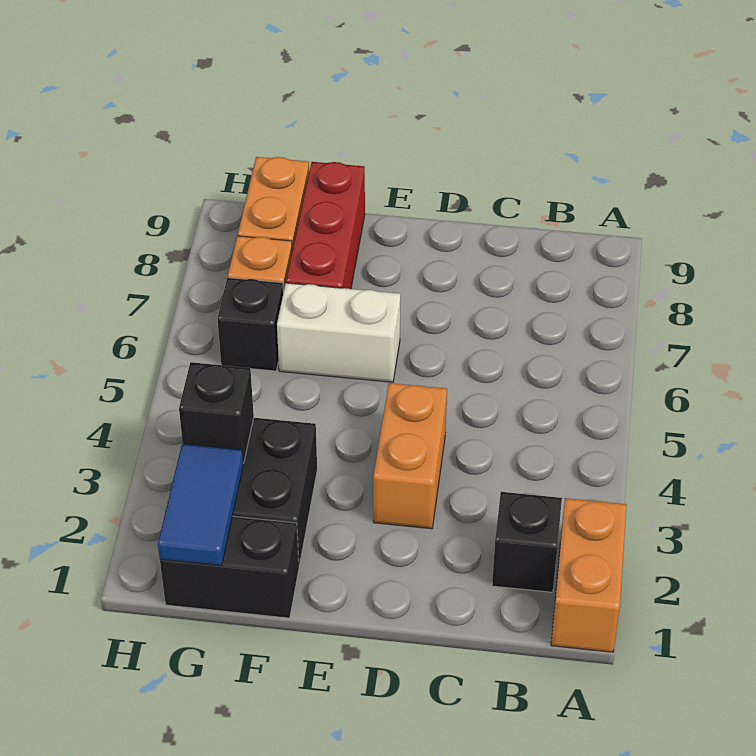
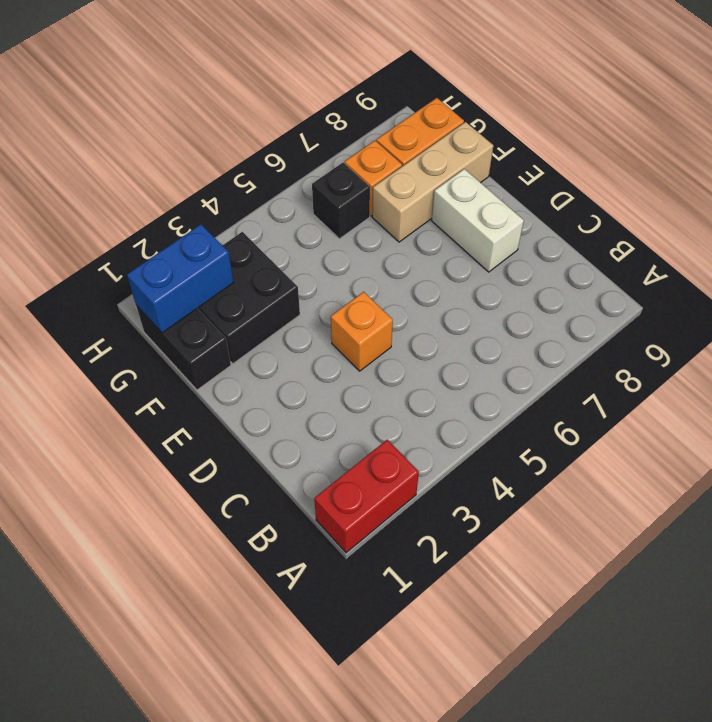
orange brick A1:A2 level 1 -> red brick A1:A2 level 1
black brick B2 level 1 -> none
orange brick D3:D4 level 1 -> orange brick D4 level 1
white brick E6:F6 level 1 -> white brick D8:E8 level 1
red brick F7:F9 level 1 -> tan brick F7:F9 level 1
blue tile G1:G2 level 2 -> blue brick G1:G2 level 2
black brick G3 level 2 -> none

